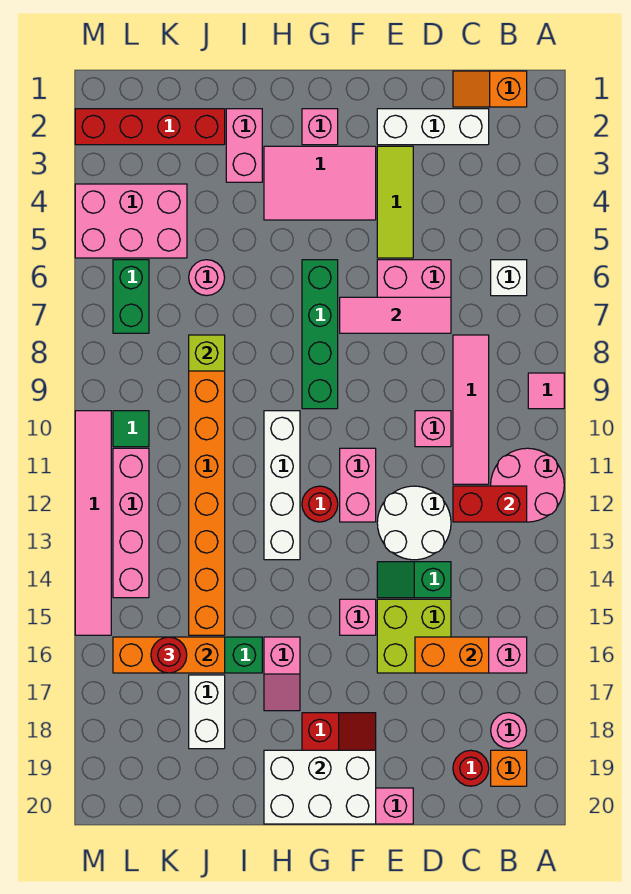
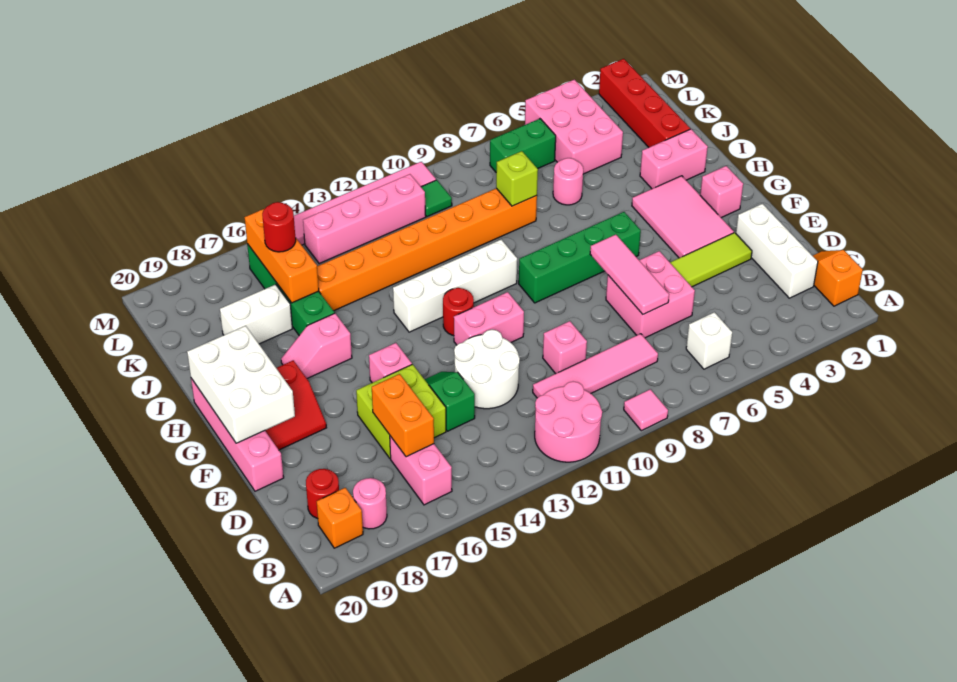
red brick B12:C12 level 2 -> none

